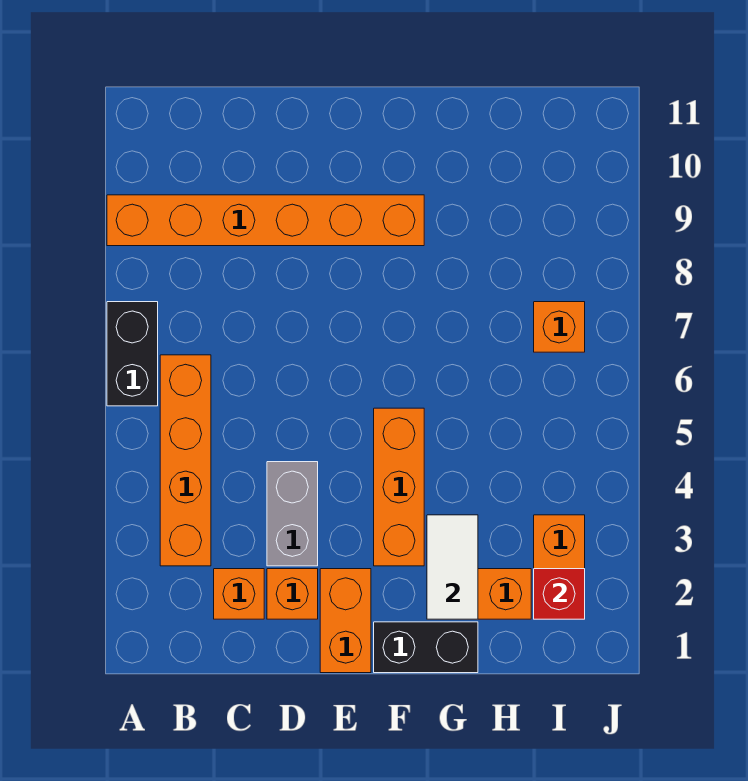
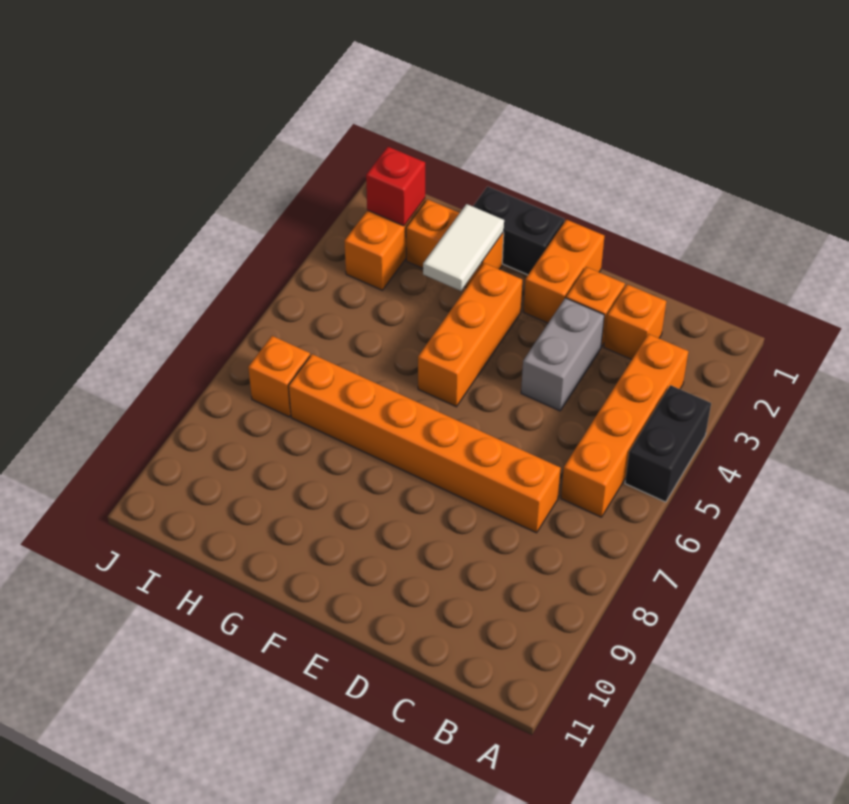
black brick A6:A7 level 1 -> black brick A4:A5 level 1
orange brick A9:F9 level 1 -> orange brick C7:H7 level 1

